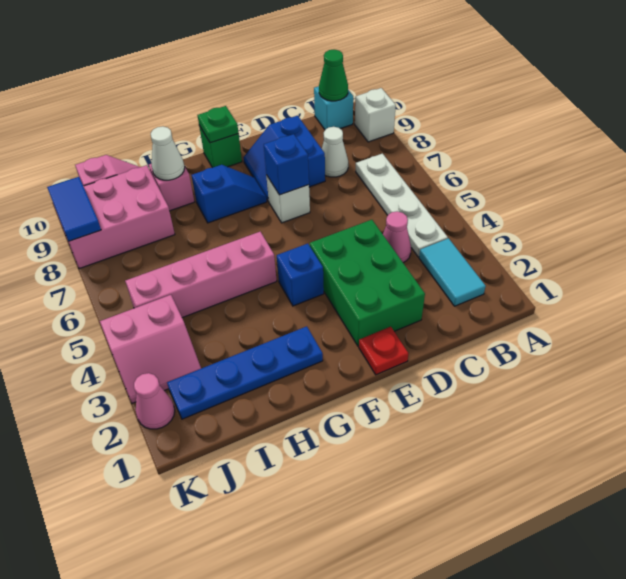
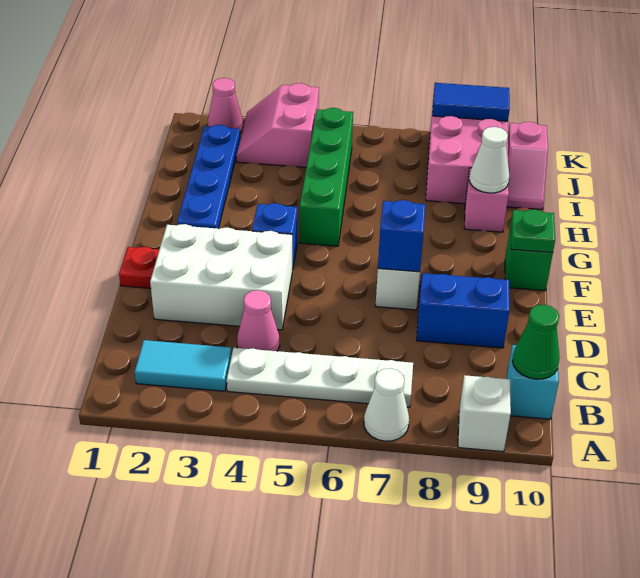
white cone C8 level 1 -> white cone A7 level 1
green brick D2:E4 level 1 -> white brick D2:E4 level 1
blue slope F8:G8 level 1 top G -> none
pink brick G5:J5 level 1 -> green brick G5:J5 level 1

